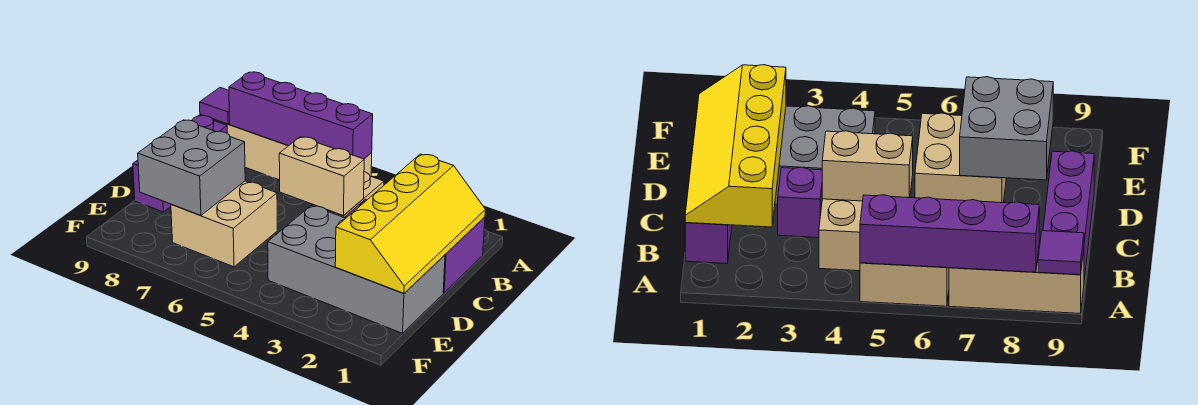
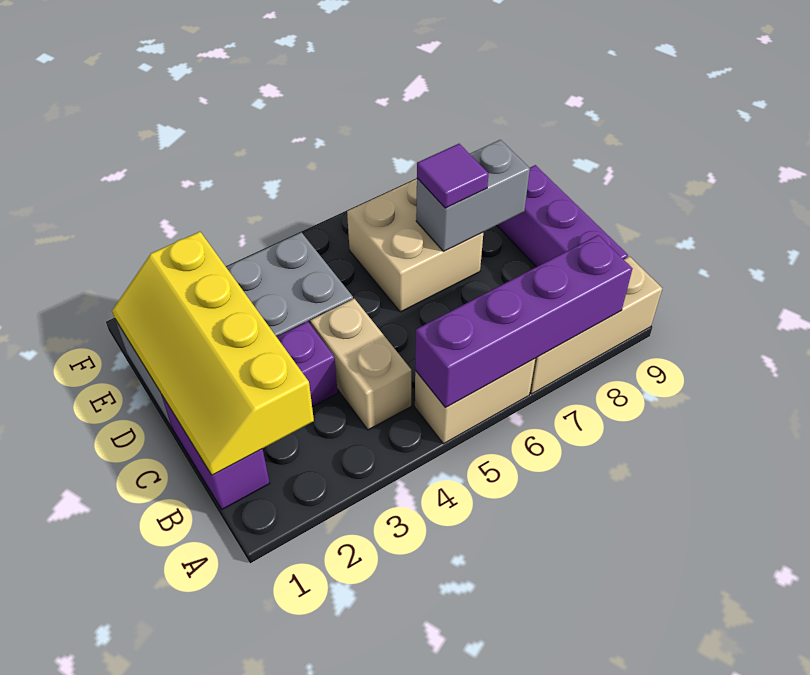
purple tile A9 level 2 -> purple tile D7 level 3
tan brick C4:C5 level 2 -> none
grey brick D7:E8 level 2 -> grey brick D7:D8 level 2

